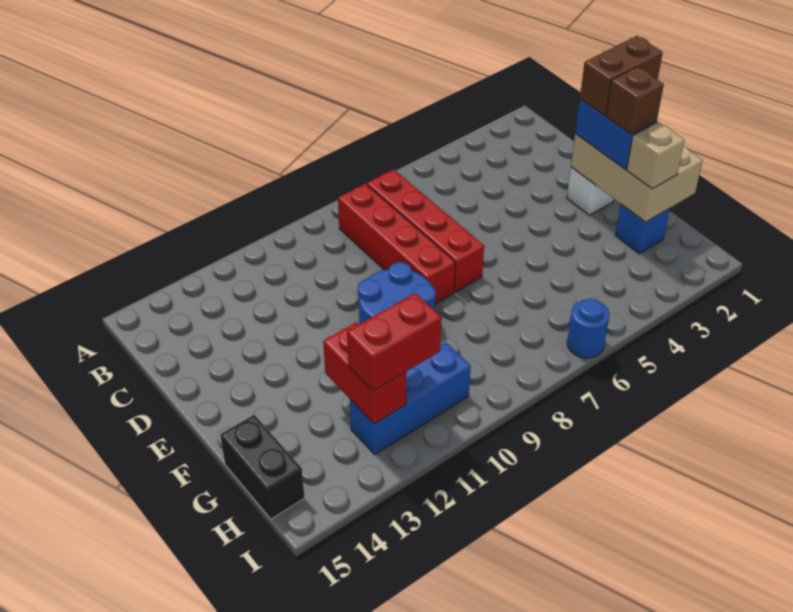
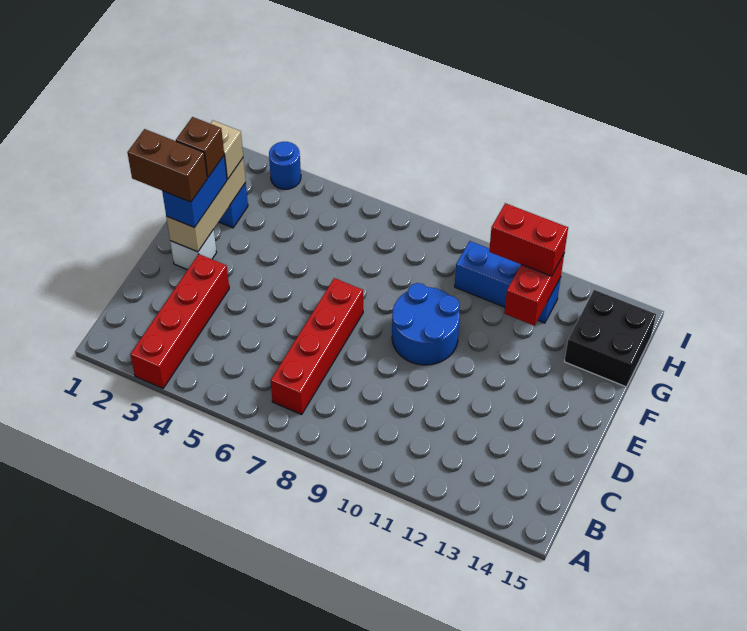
red brick B8:E8 level 1 -> red brick A3:D3 level 1
tan brick E1:G2 level 2 -> tan brick E2:G2 level 2
black brick G15:H15 level 1 -> black brick G14:H15 level 1
blue round brick I6 level 1 -> blue round brick I3 level 1

